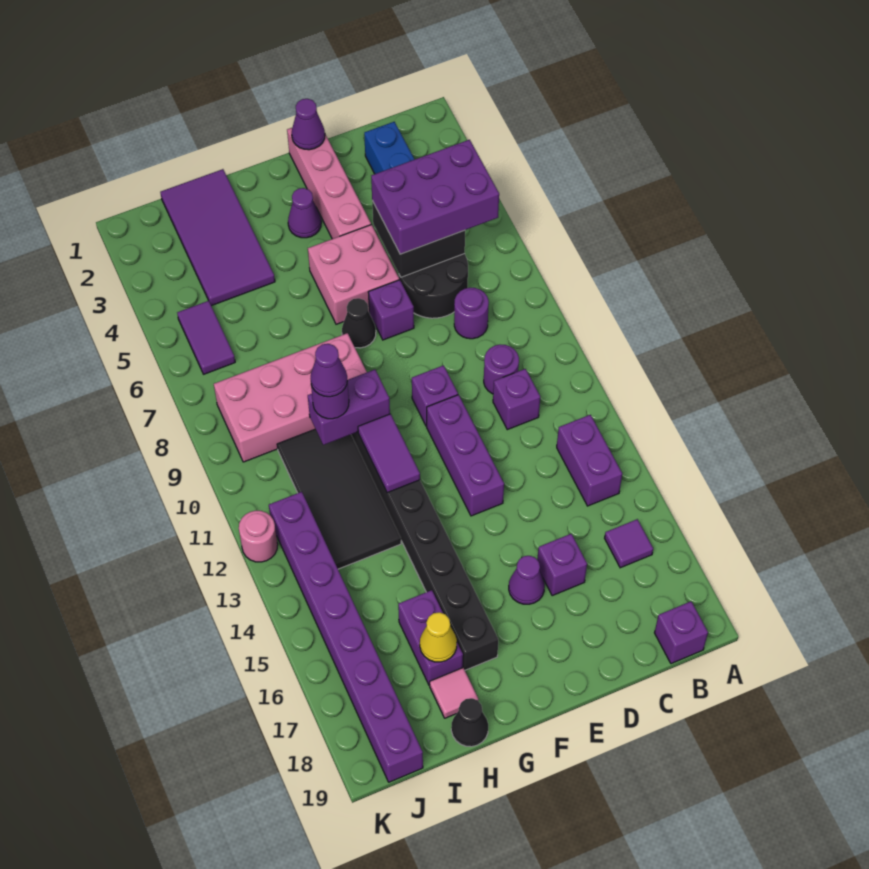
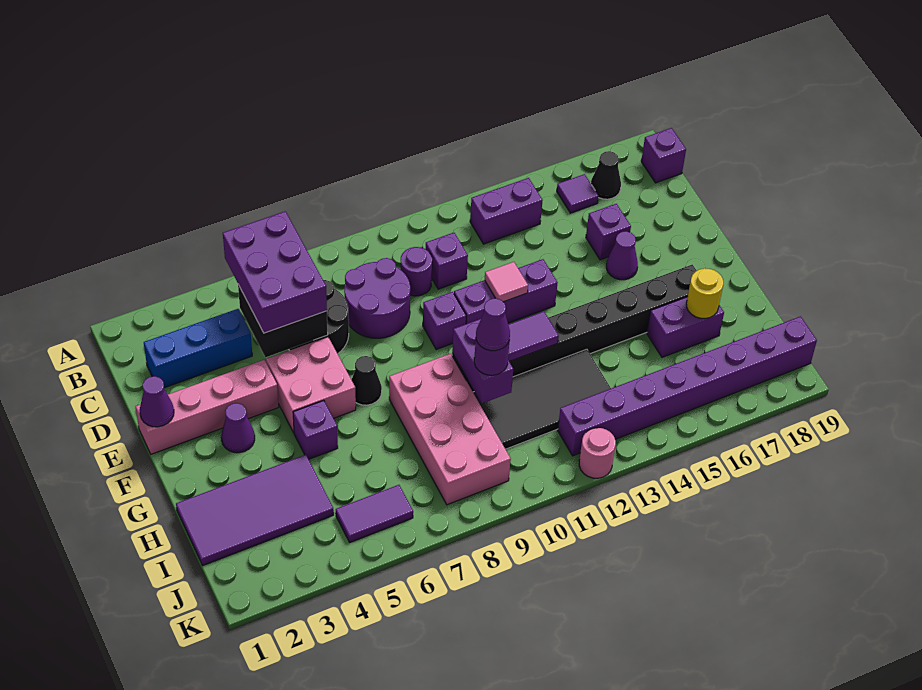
purple round brick C8 level 1 -> purple round brick C8:D9 level 1
purple brick E7 level 1 -> purple brick G5 level 1
yellow cone H17 level 2 -> yellow round brick H17 level 2
pink tile H18 level 1 -> pink tile E12 level 2
black cone H19 level 1 -> black cone B17 level 1

